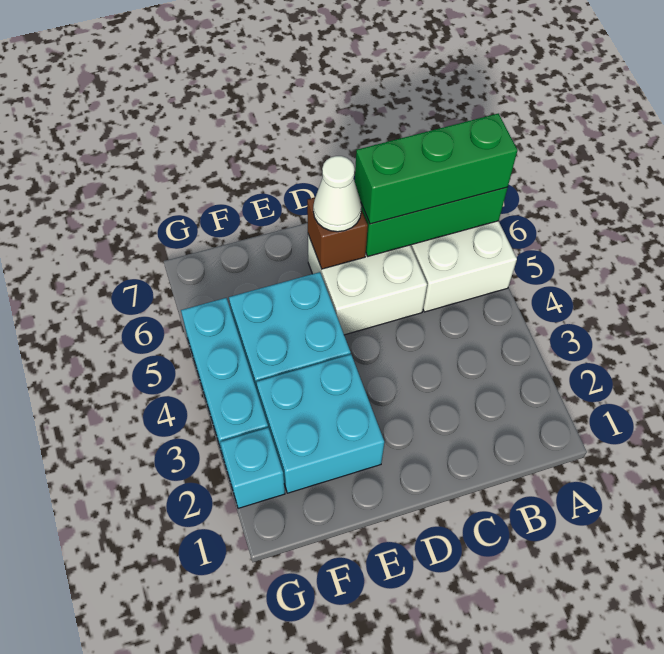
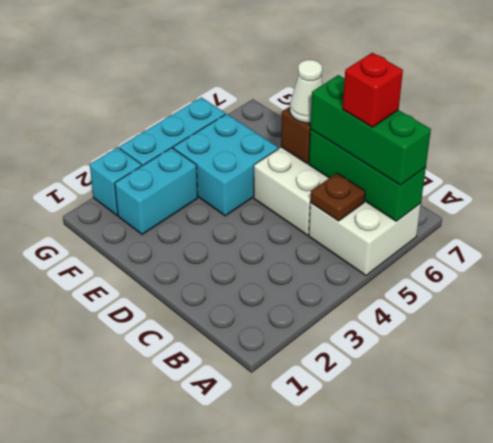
none -> brown plate B5 level 2
none -> red brick B6 level 4
cyan brick E2:F3 level 1 -> cyan brick F2:F3 level 1

